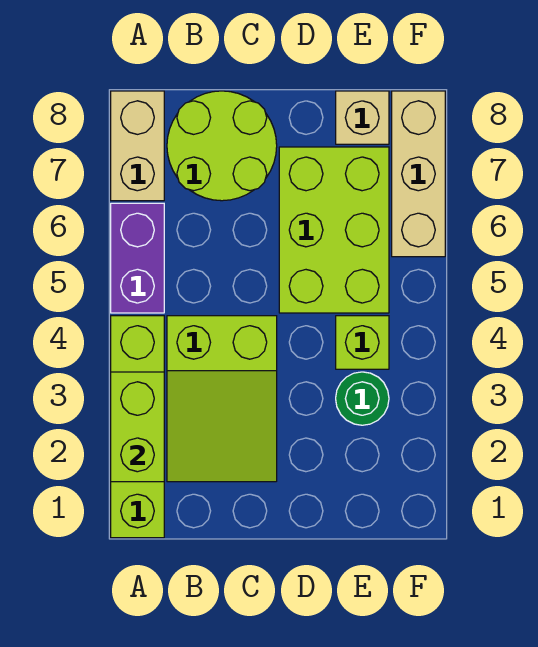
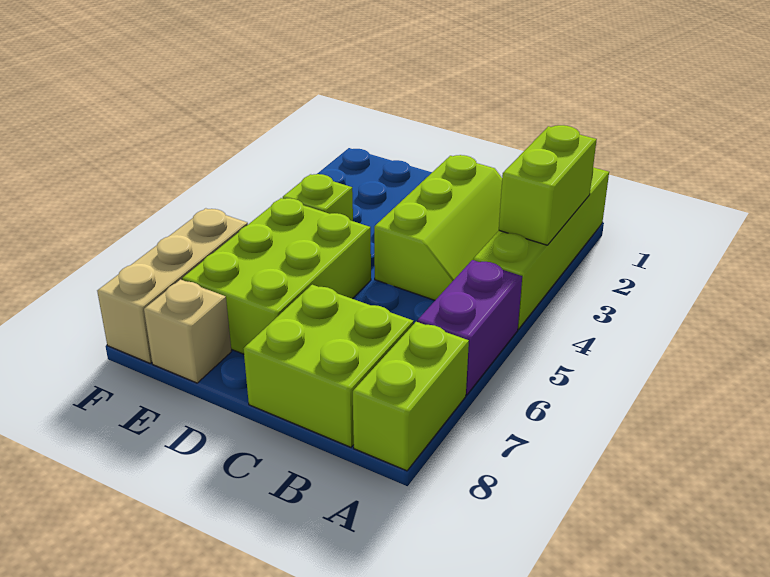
tan brick A7:A8 level 1 -> lime brick A7:A8 level 1
lime slope B2:C4 level 1 top 4 -> lime slope B2:C4 level 1 top C
lime round brick B7:C8 level 1 -> lime brick B7:C8 level 1
green round brick E3 level 1 -> none

